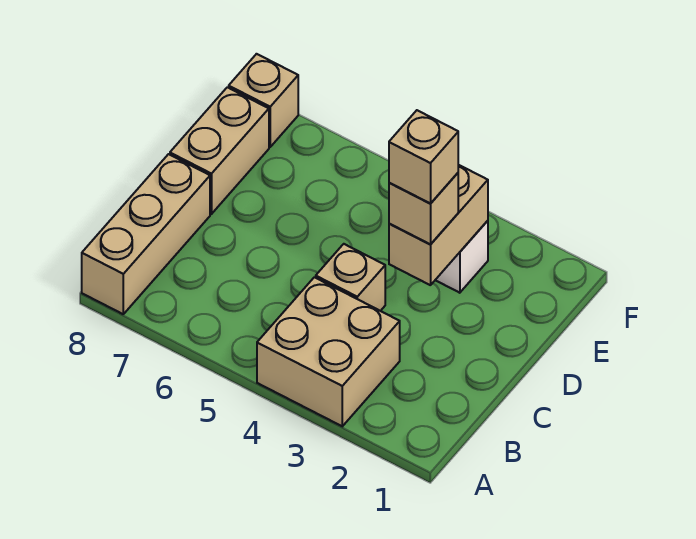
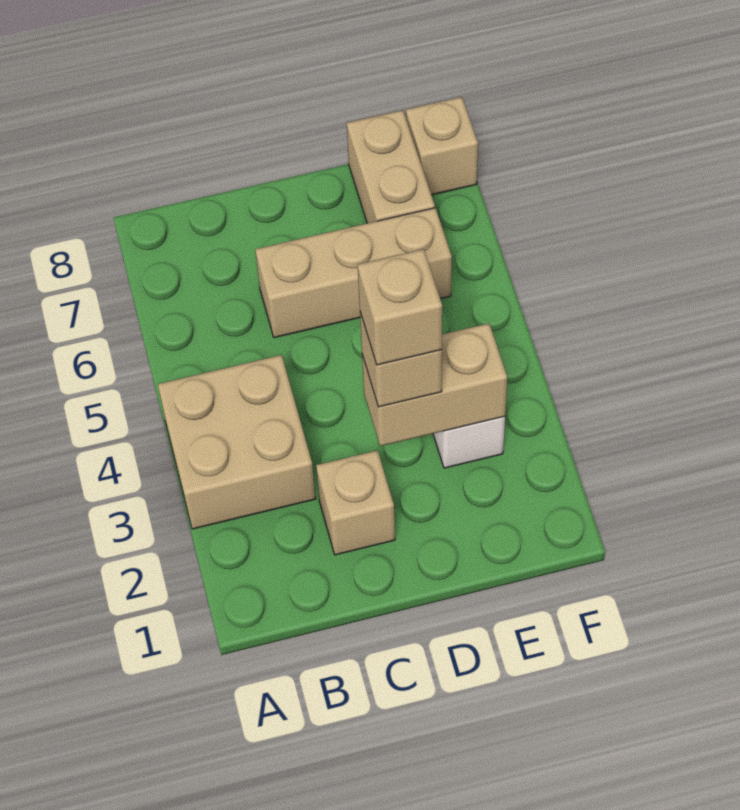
tan brick A8:C8 level 1 -> tan brick C6:E6 level 1
tan brick C4 level 1 -> tan brick C2 level 1
tan brick D8:E8 level 1 -> tan brick E7:E8 level 1

